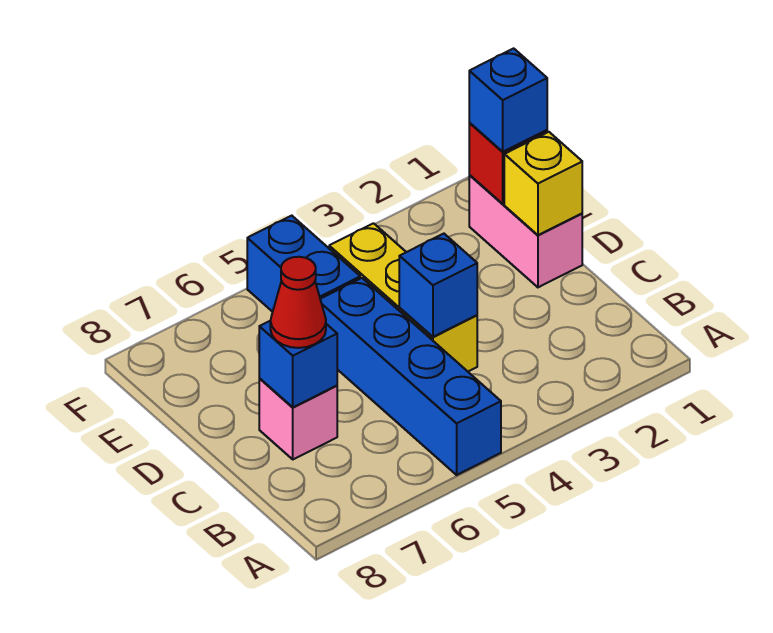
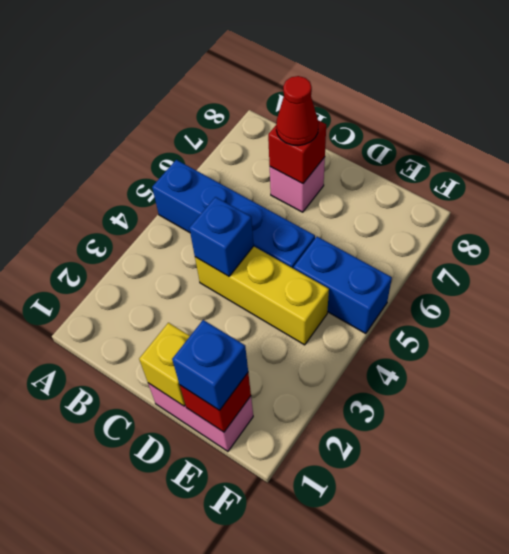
blue brick C7 level 2 -> red brick C7 level 2

